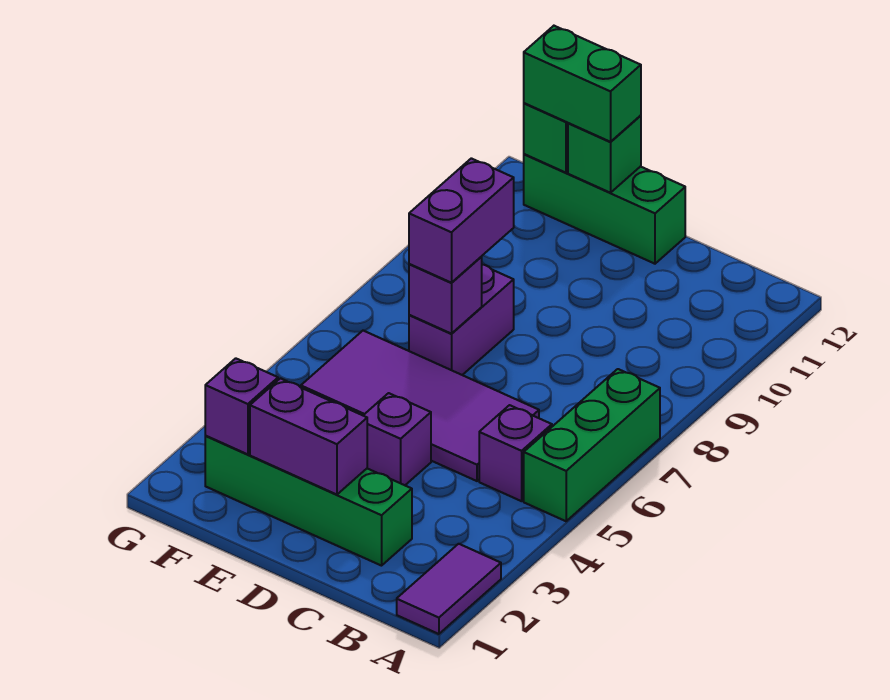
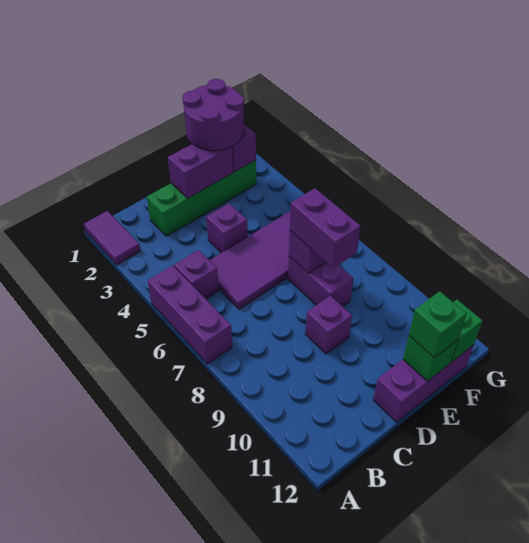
green brick A5:A7 level 1 -> purple brick A5:A7 level 1
none -> purple brick D9 level 1
green brick D12:F12 level 1 -> purple brick D12:F12 level 1
none -> purple round brick E1:F2 level 3
green brick E12:F12 level 3 -> green brick E12 level 3

